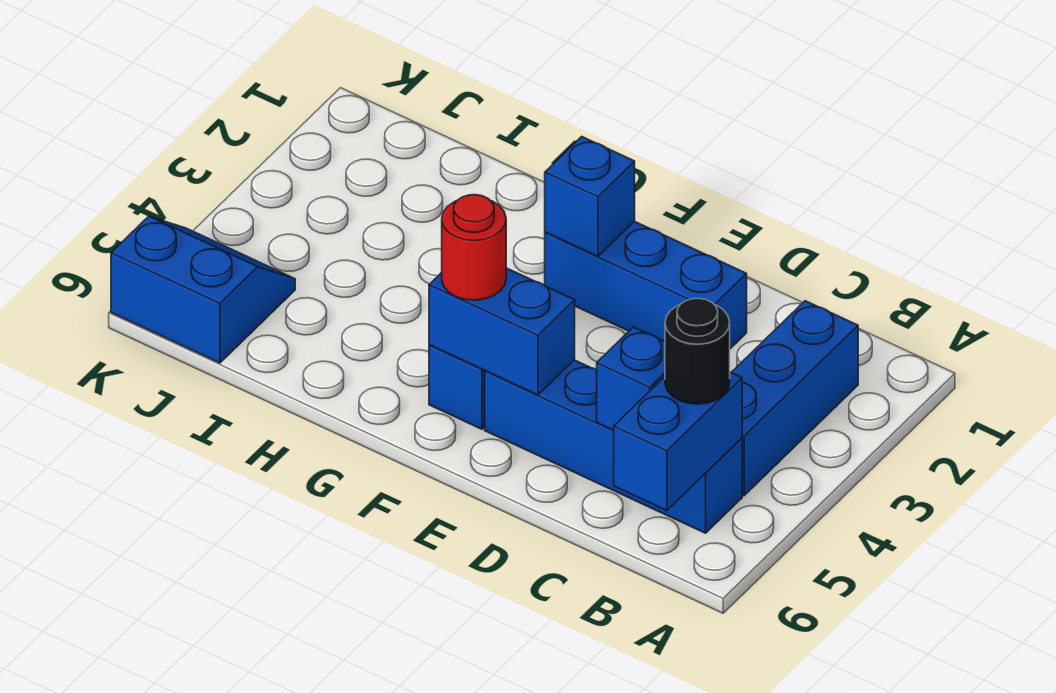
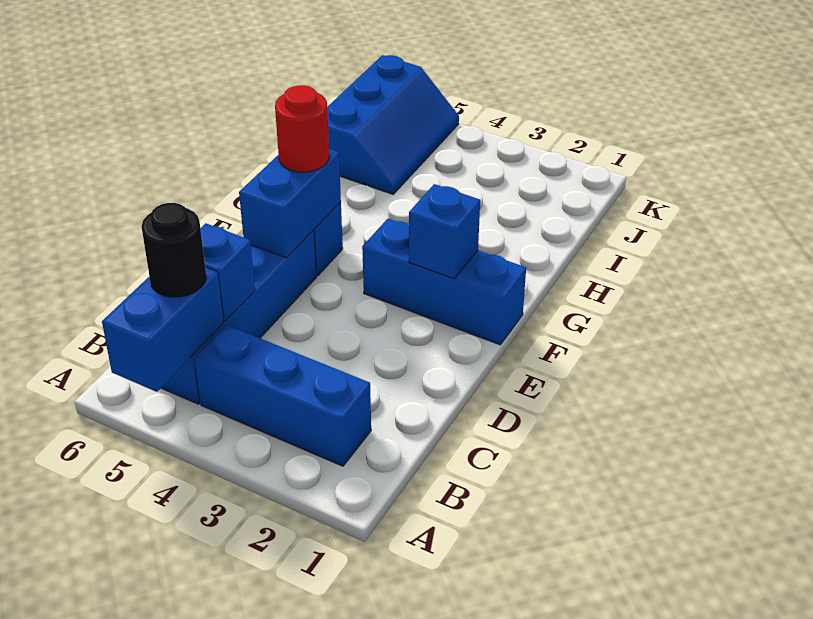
blue brick B5:B6 level 2 -> blue brick A5:B5 level 2
blue brick D2:F2 level 1 -> blue brick F1:F3 level 1
blue slope J5:K6 level 1 top 6 -> blue slope I5:K6 level 1 top 6

